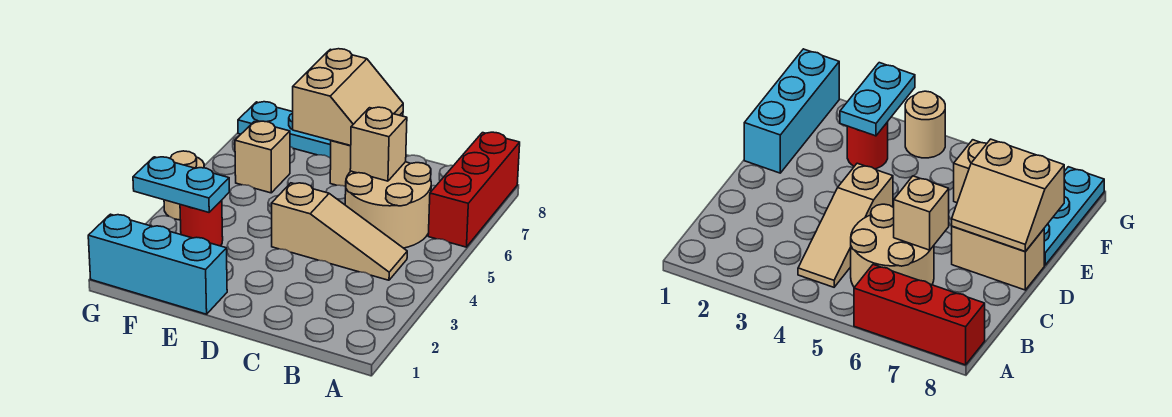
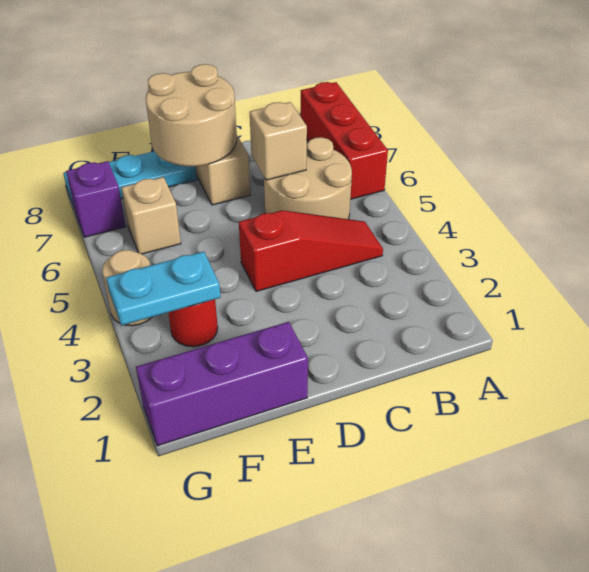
tan slope B4:D4 level 1 top D -> red slope B4:D4 level 1 top D
tan slope D7:E8 level 2 top E -> tan round brick D7:E8 level 2
cyan brick E1:G1 level 1 -> purple brick E1:G1 level 1
none -> purple brick G7 level 1

